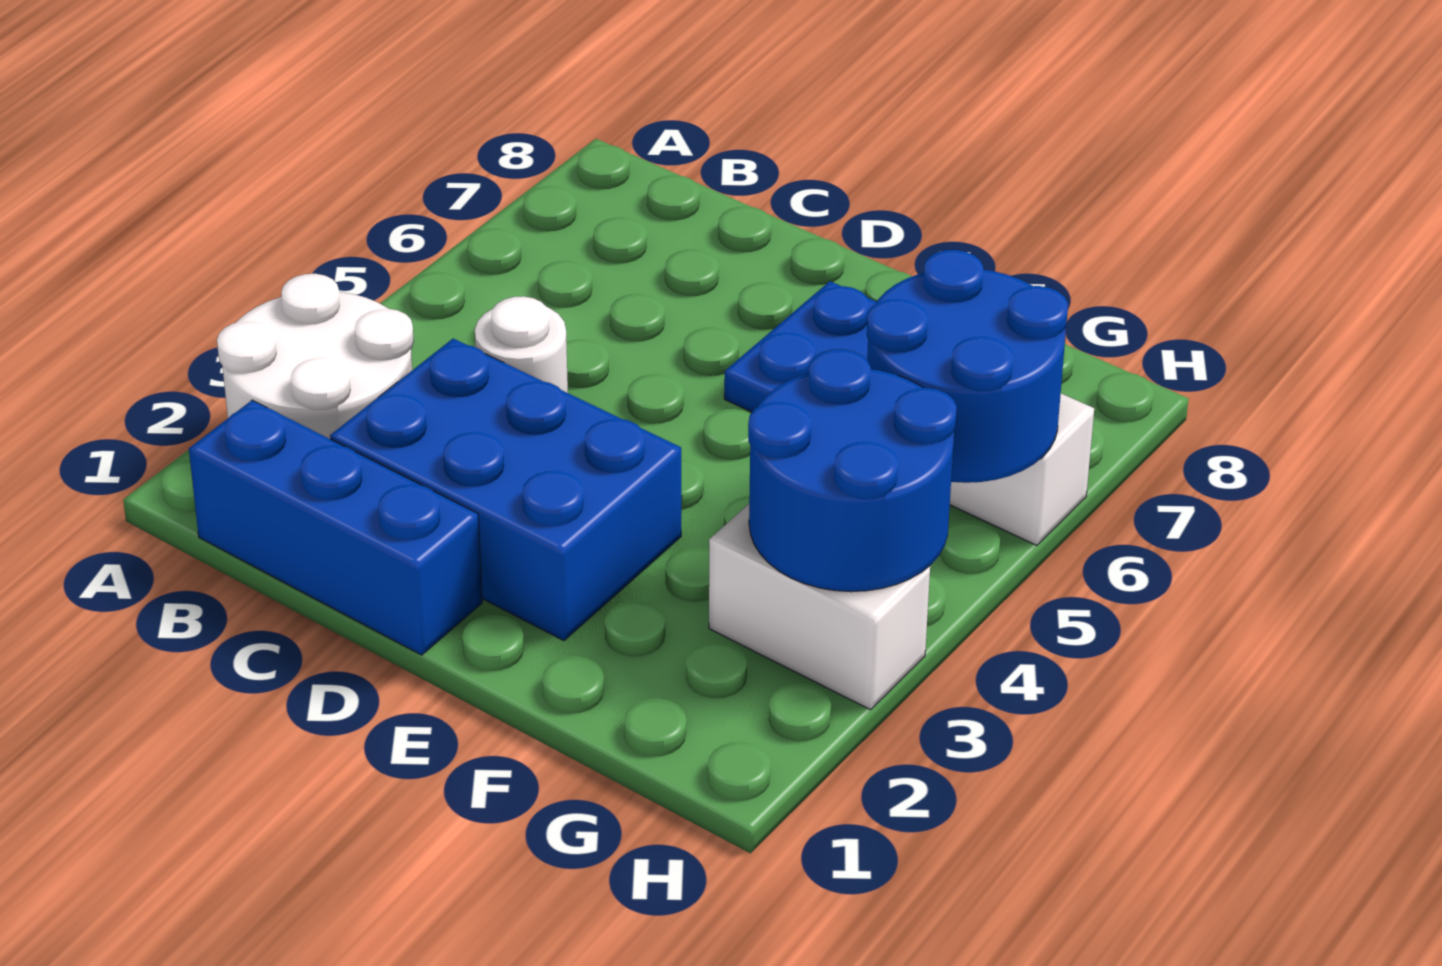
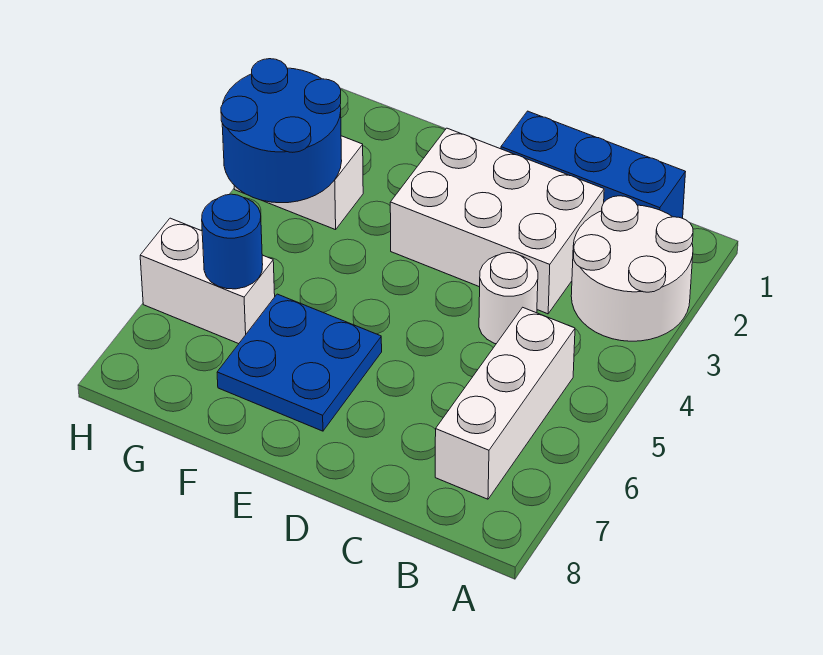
none -> white brick B5:B7 level 1
blue brick C2:E3 level 1 -> white brick C2:E3 level 1
blue round brick G5:H6 level 2 -> blue round brick G6 level 2

